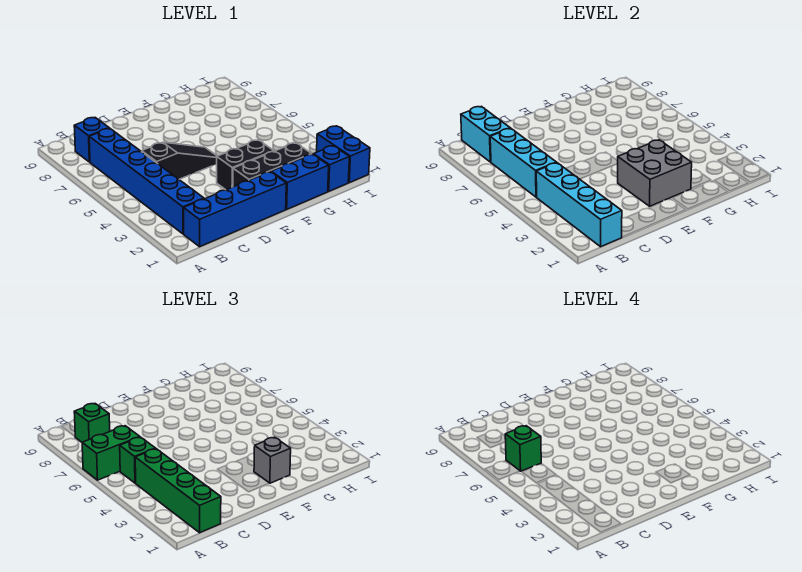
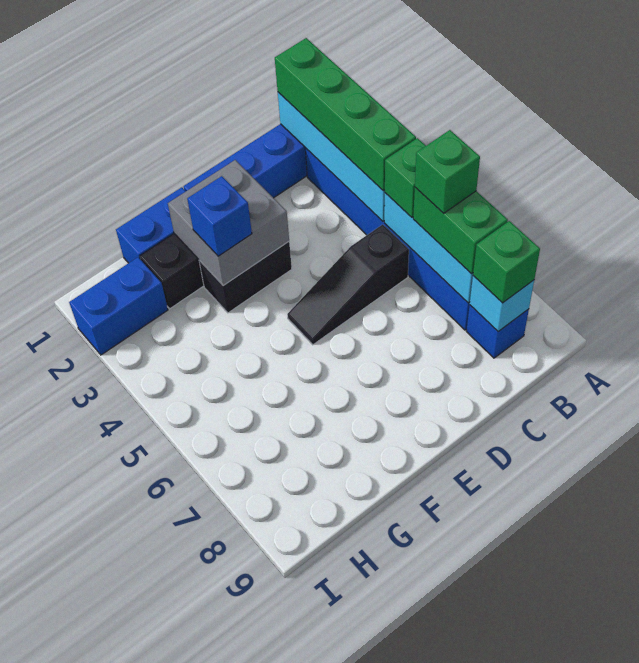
green brick A6:B6 level 3 -> green brick B6:B7 level 3
cyan brick B8:B9 level 2 -> cyan brick B8 level 2
grey brick F2 level 3 -> none
blue brick H1 level 1 -> blue brick F3 level 3
blue brick I1:I2 level 1 -> blue brick H2:I2 level 1

